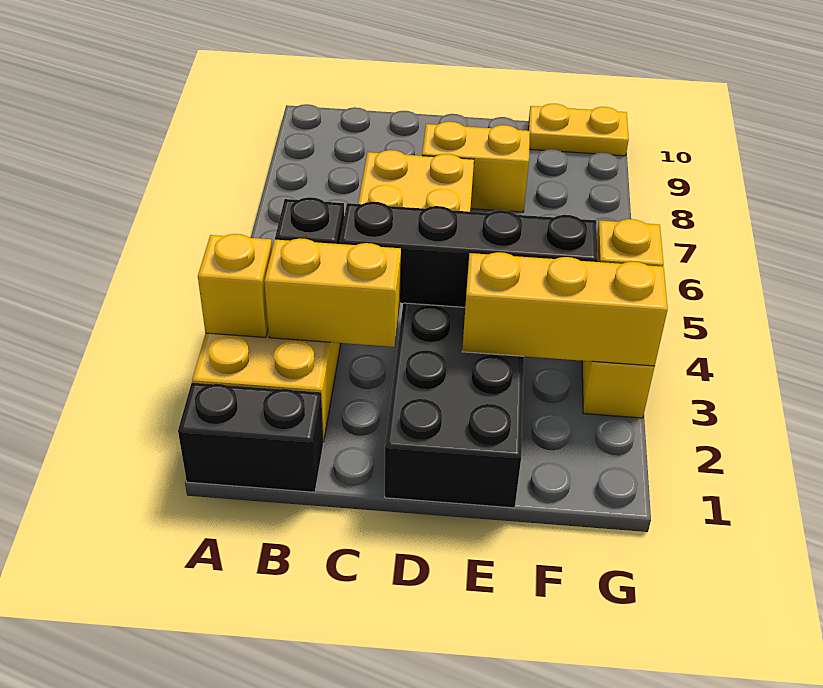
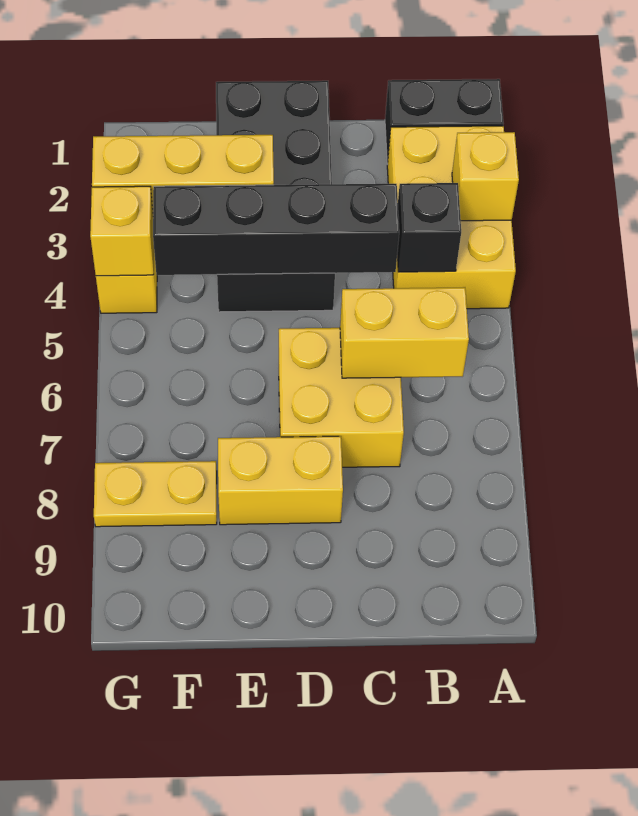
yellow brick B3:C3 level 2 -> yellow brick B6:C6 level 2
yellow plate F10:G10 level 1 -> yellow plate F8:G8 level 1

